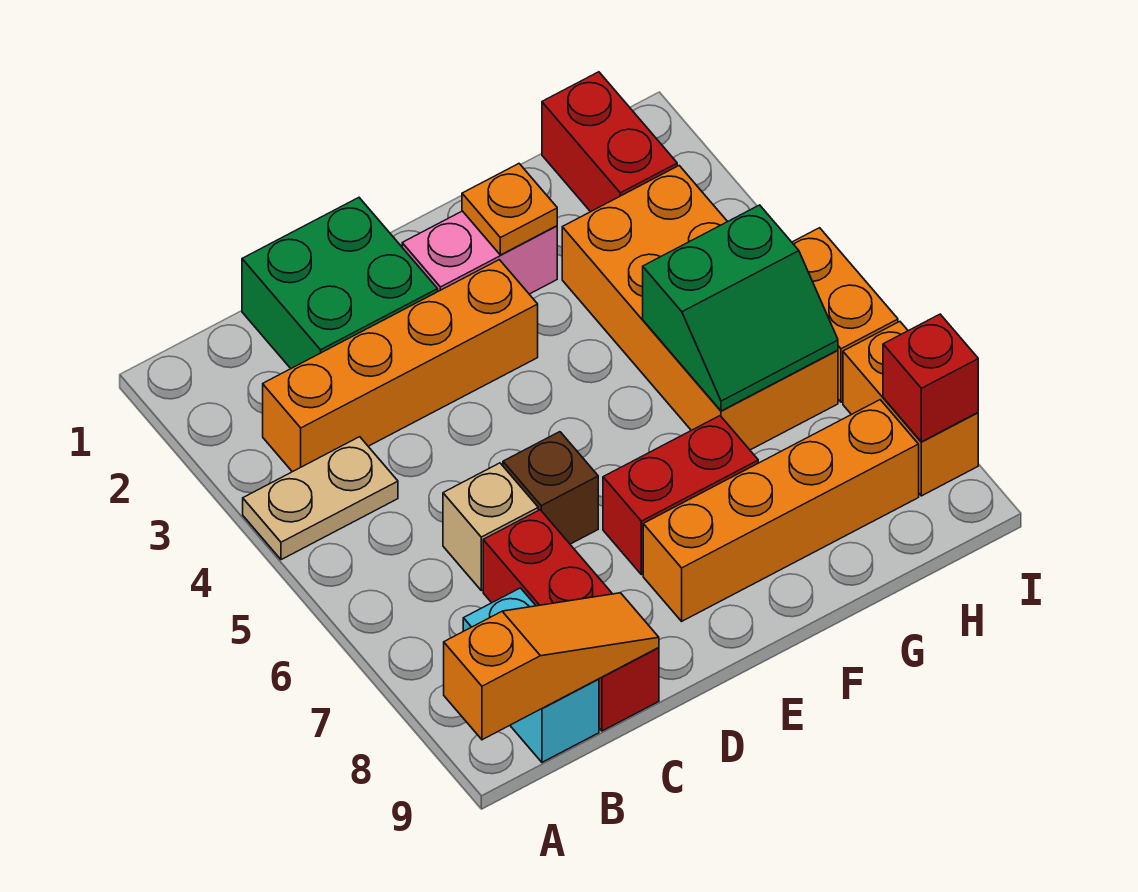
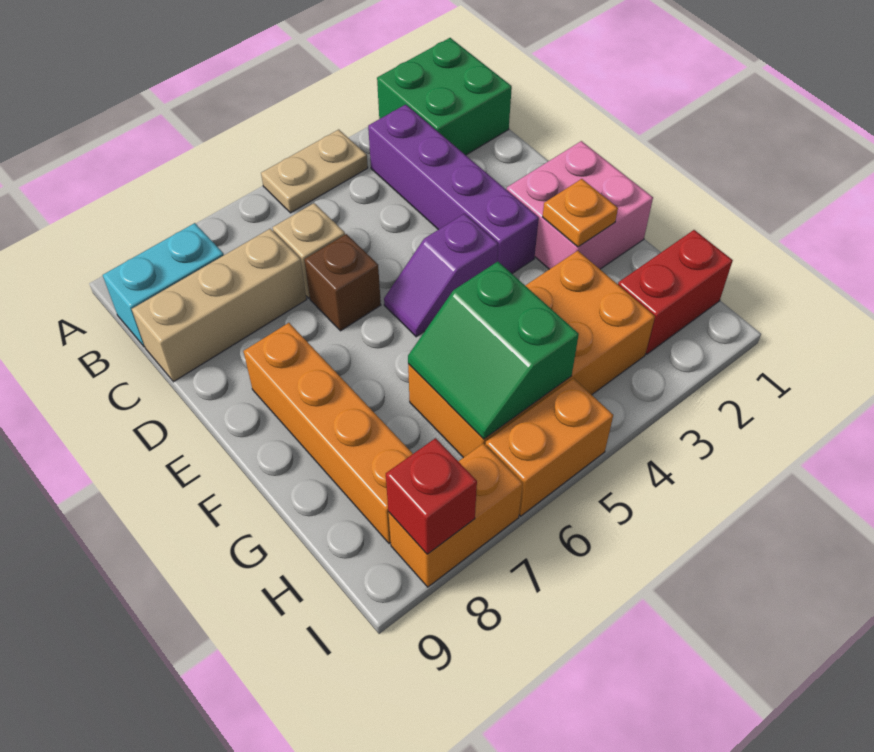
tan plate A4:B4 level 1 -> tan plate A4:A5 level 1
orange slope A9:C9 level 2 top A -> none
orange brick B3:E3 level 1 -> purple brick B3:E3 level 1
green brick C1:D2 level 1 -> green brick A1:B2 level 1
red brick C7:C9 level 1 -> tan brick C7:C9 level 1
pink brick E2:F2 level 1 -> pink brick E1:F2 level 1
none -> purple slope E4:E5 level 1 top 4
red brick E7:F7 level 1 -> none

